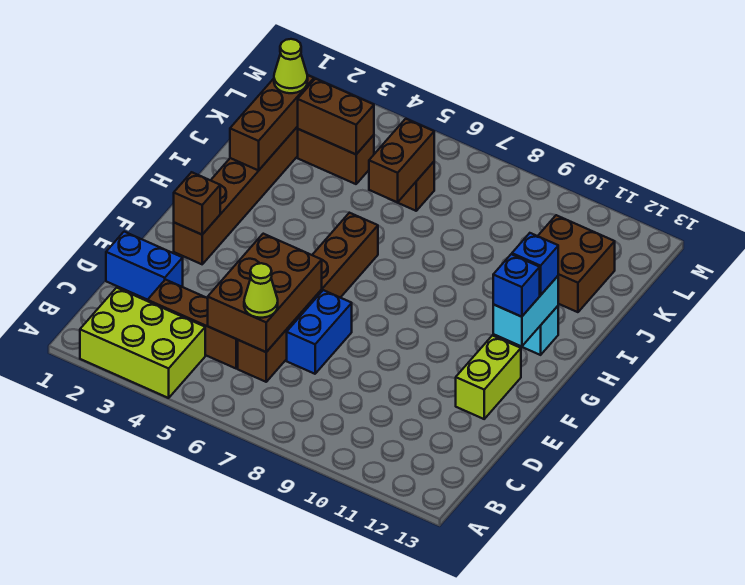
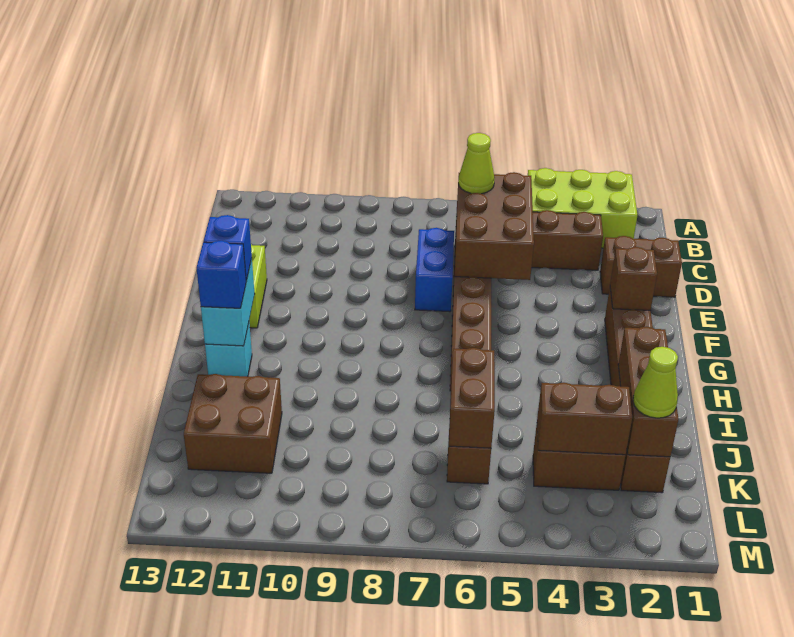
blue brick D1:D2 level 1 -> brown brick D1:D2 level 1

